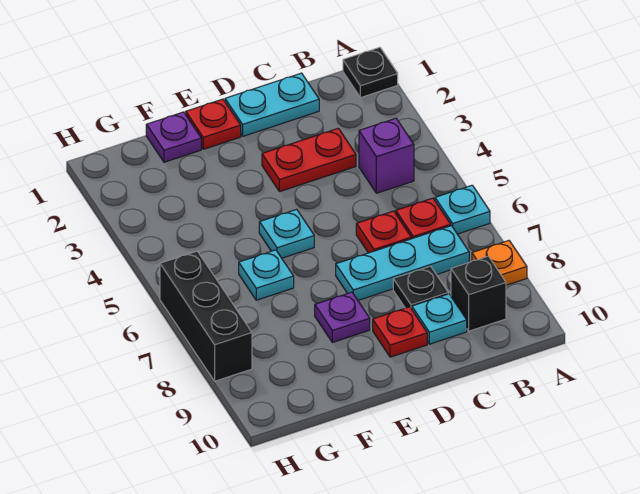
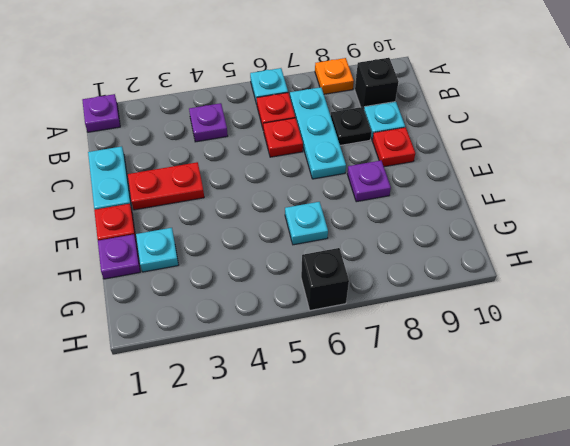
black plate A1 level 1 -> purple plate A1 level 1
purple brick B4 level 1 -> purple plate B4 level 1
red plate C3:D3 level 1 -> red plate D2:D3 level 1
cyan plate E5 level 1 -> cyan plate F2 level 1
black brick H6:H8 level 1 -> black brick H6 level 1

